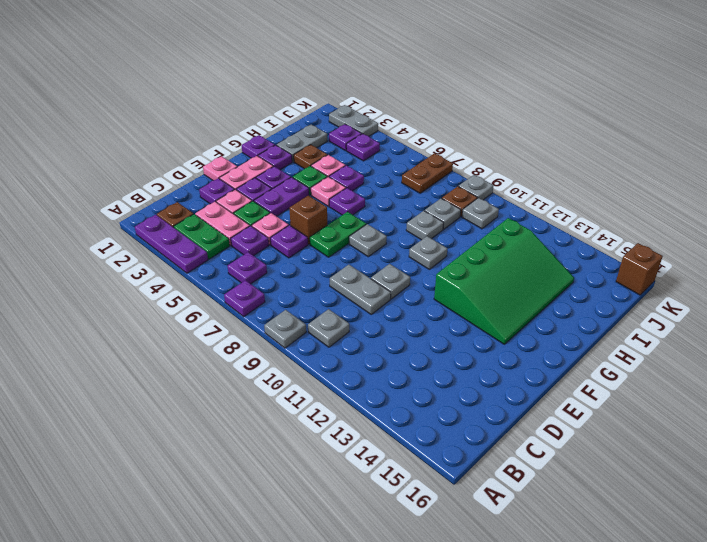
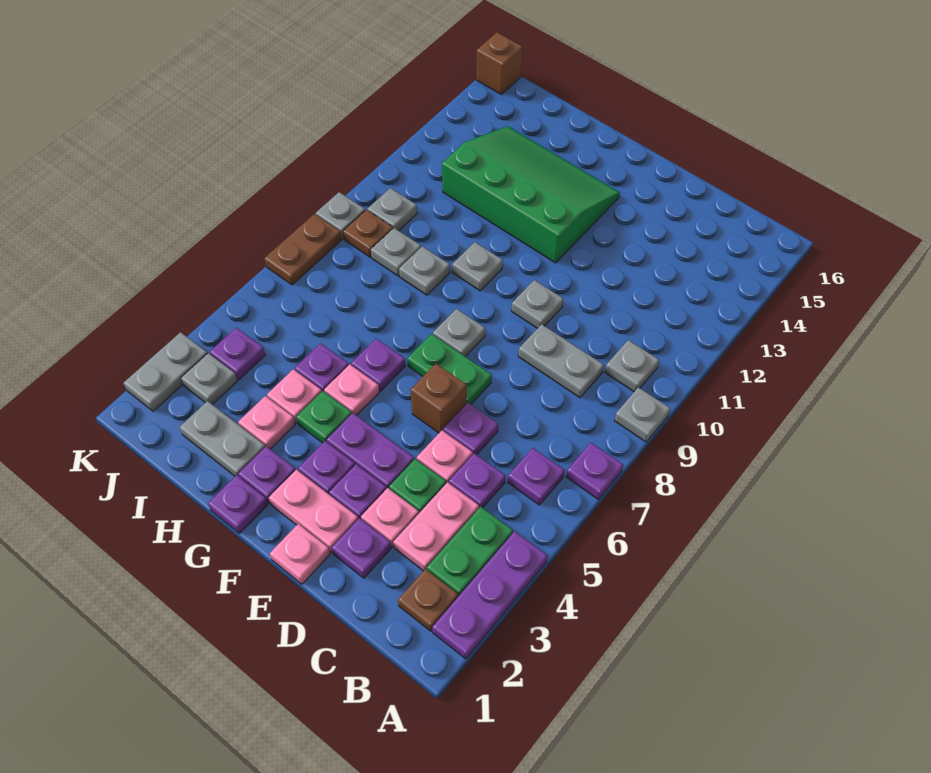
grey plate D9:D10 level 1 -> grey plate C9:D9 level 1
brown plate H3 level 1 -> pink plate H3 level 1
purple plate J3 level 1 -> grey plate J3 level 1
brown plate J7:K7 level 1 -> brown plate K7:K8 level 1

